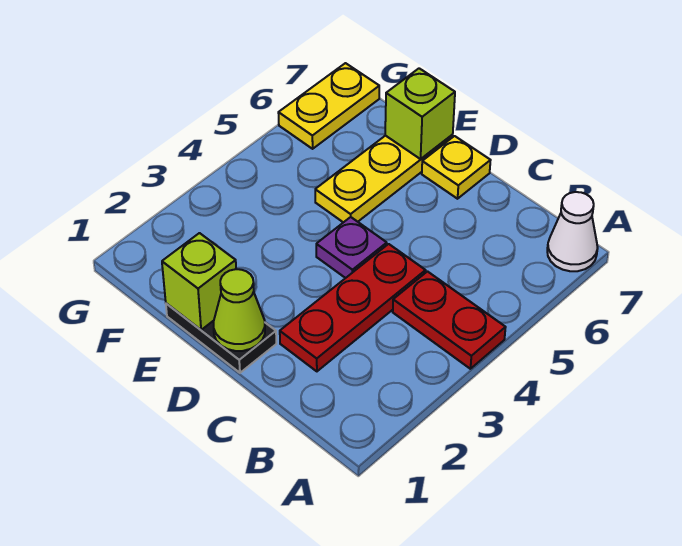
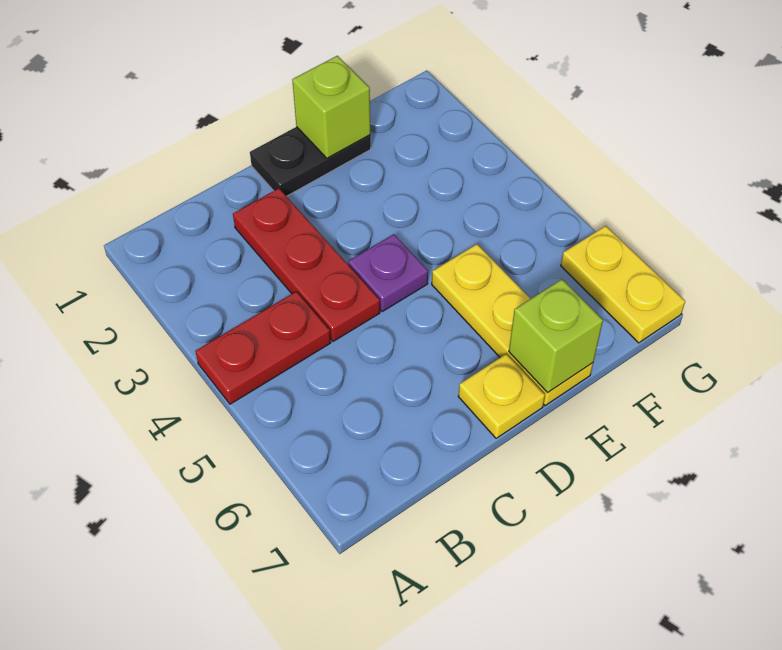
white cone A7 level 1 -> none
lime cone D1 level 2 -> none

